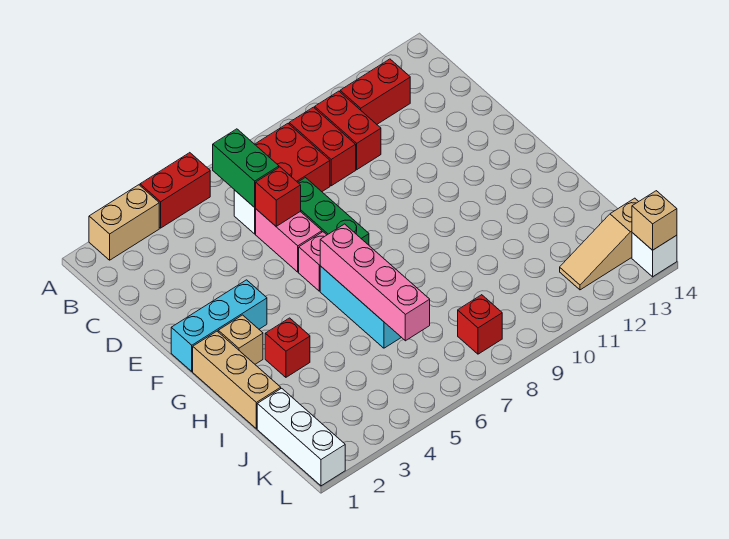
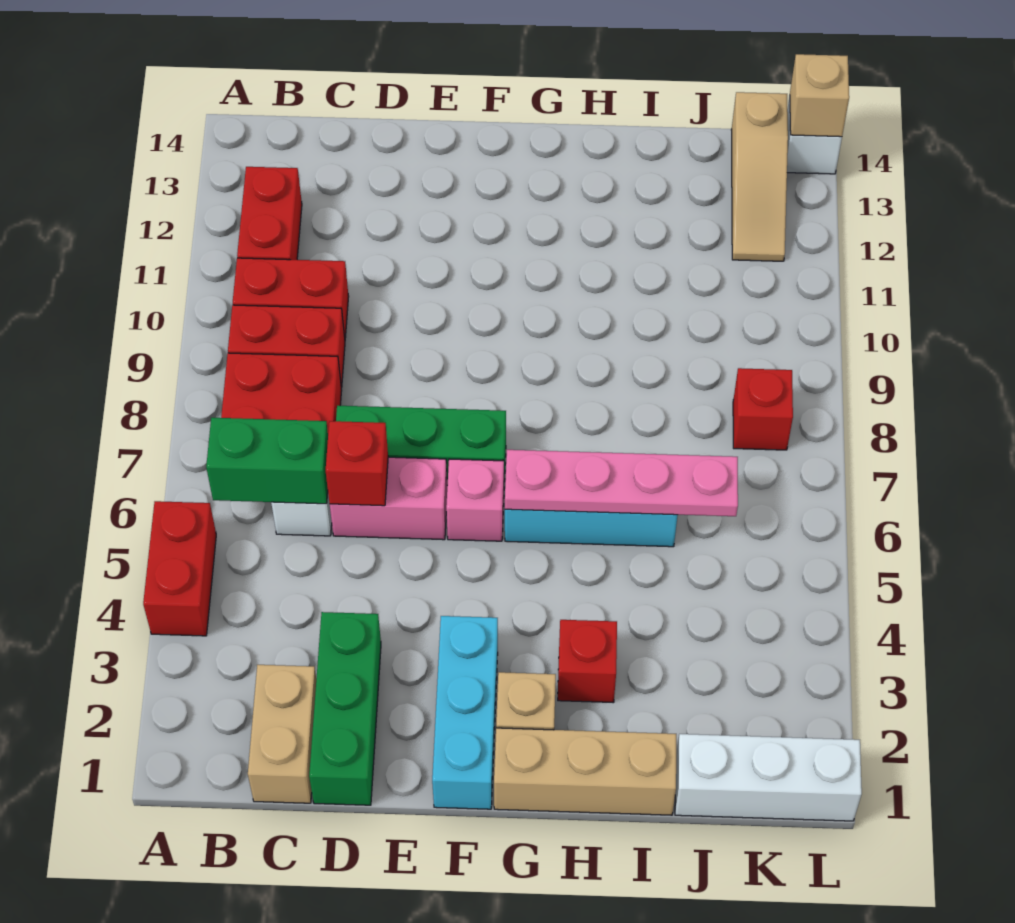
tan brick A2:A3 level 1 -> tan brick C1:C2 level 1
none -> green brick D1:D3 level 1
pink brick G6:J6 level 2 -> pink plate G6:J6 level 2

